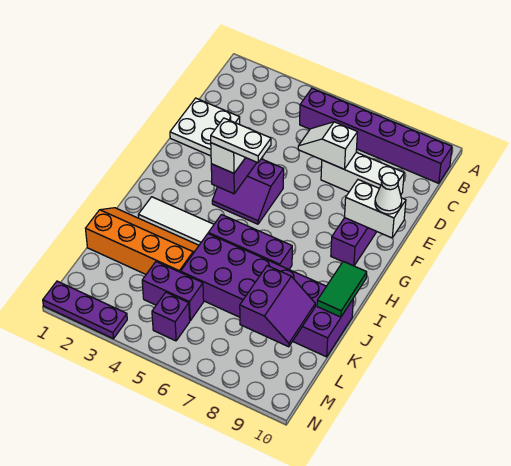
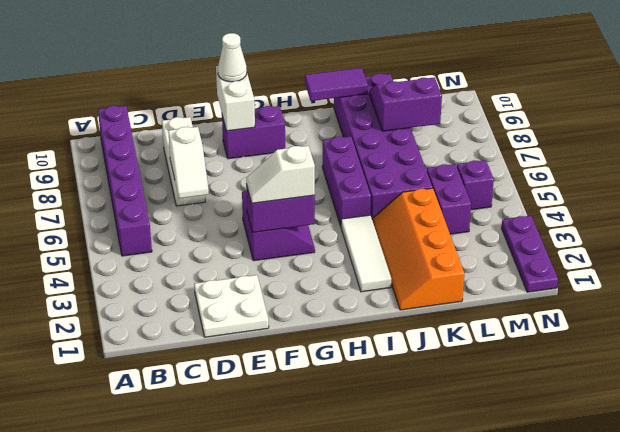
white plate G4:G5 level 4 -> none
green tile I10:J10 level 2 -> purple tile I10:J10 level 2

